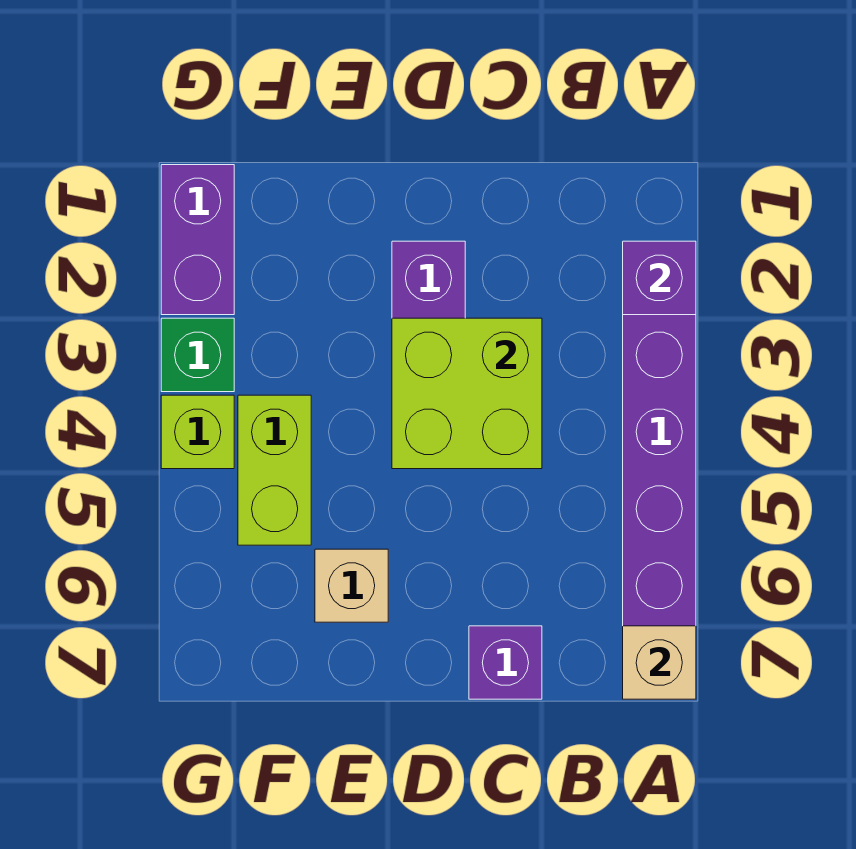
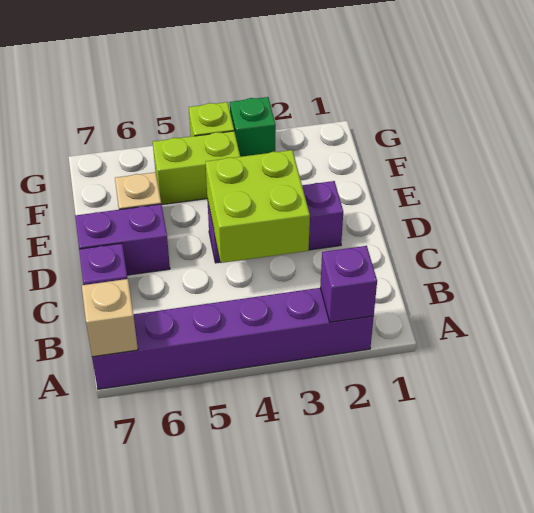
purple brick G1:G2 level 1 -> purple brick D6:D7 level 1

